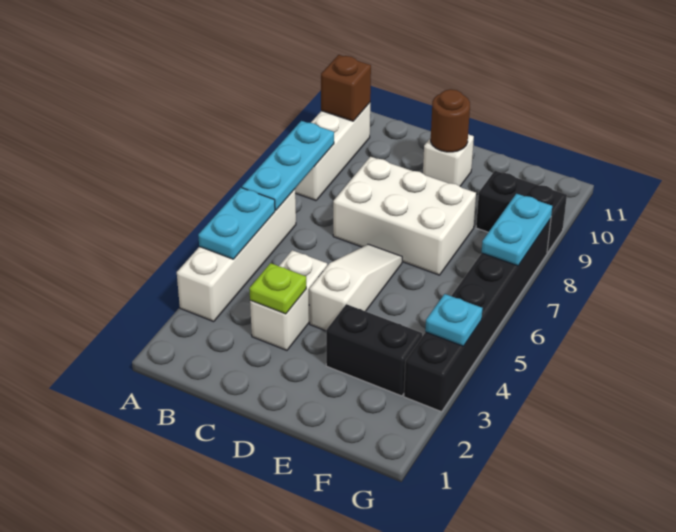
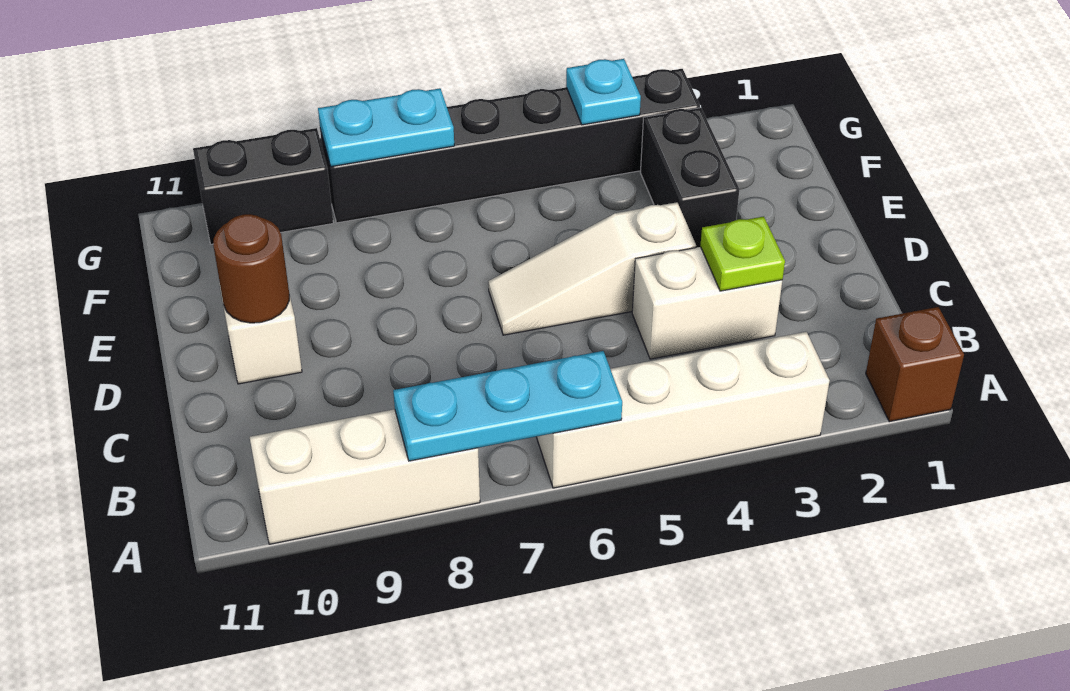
cyan plate A4:A5 level 2 -> none
brown brick A10 level 2 -> brown brick A1 level 1
white brick C7:E8 level 1 -> none
black brick F9:G9 level 1 -> black brick G9:G10 level 1

